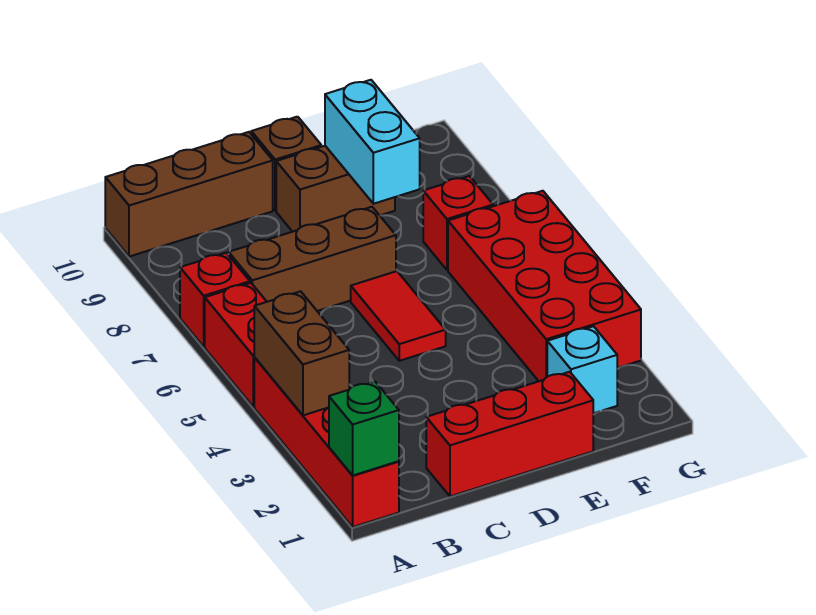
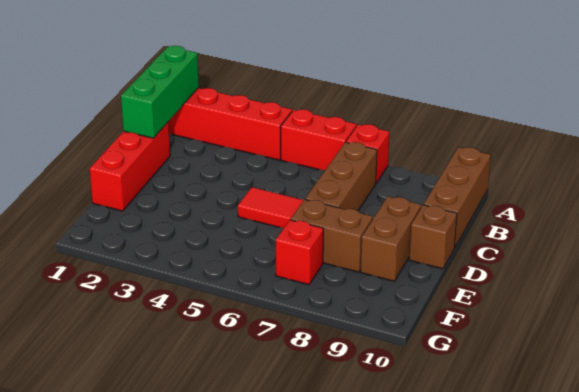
green brick A1 level 2 -> green brick A1:C1 level 2
brown brick A3:A4 level 2 -> brown brick E7:E8 level 1
cyan brick E8:E9 level 2 -> none
cyan brick F2 level 1 -> none
red brick F3:G6 level 1 -> none

